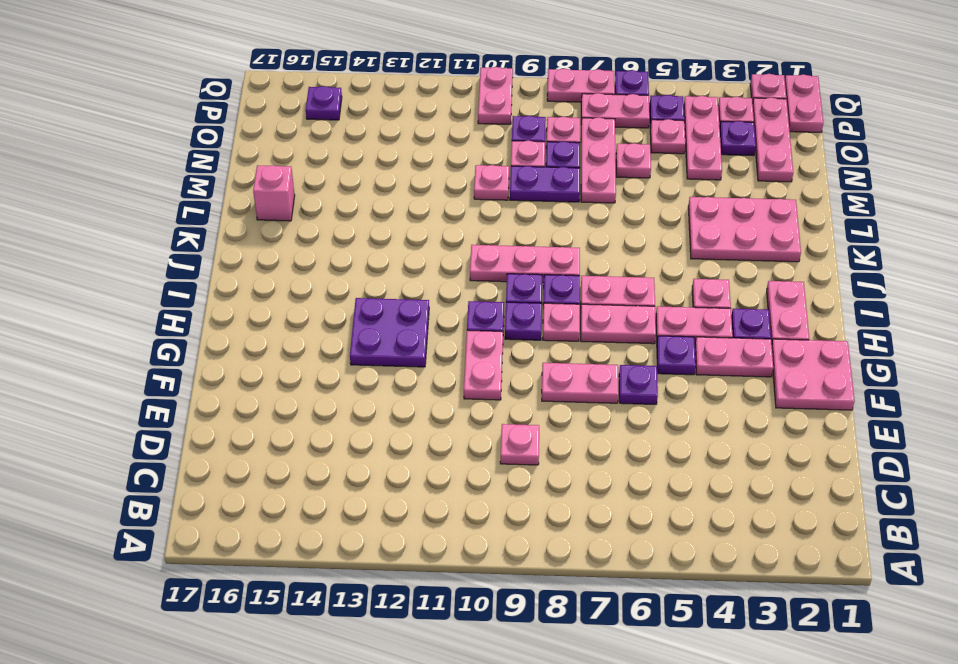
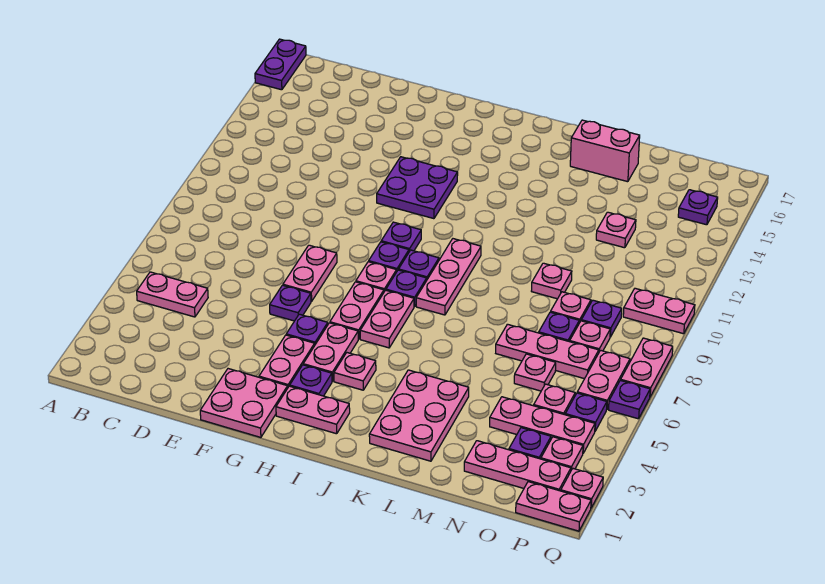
pink plate D9 level 1 -> pink plate N13 level 1
pink plate F10:G10 level 1 -> pink plate B5:C5 level 1
pink brick L16 level 1 -> pink brick L16:M16 level 1
purple plate M8:M9 level 1 -> purple plate A16:A17 level 1

